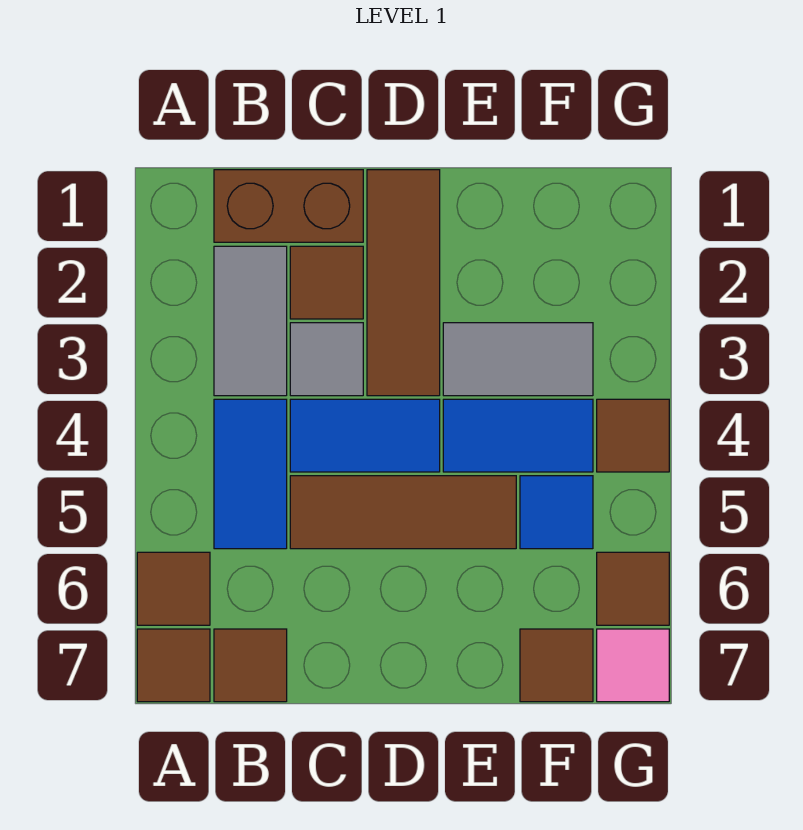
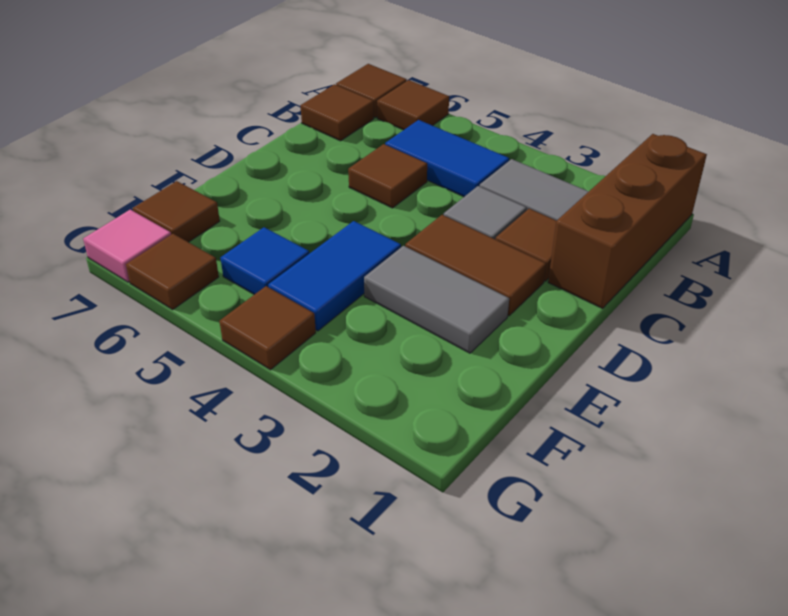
brown brick B1:C1 level 1 -> brown brick A1:C1 level 1
blue tile C4:D4 level 1 -> none
brown tile C5:E5 level 1 -> brown tile C5 level 1
brown tile D1:D3 level 1 -> brown tile D2:D3 level 1
grey tile E3:F3 level 1 -> grey tile E2:E3 level 1

